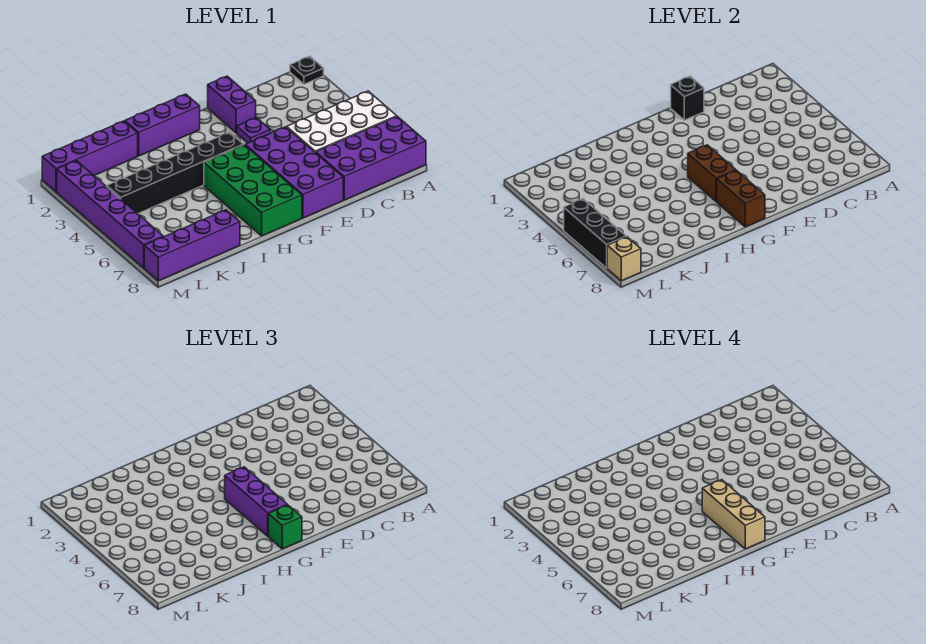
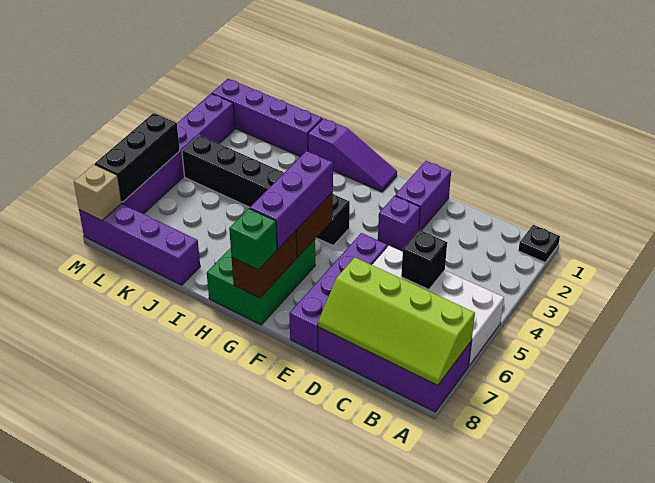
none -> lime slope A7:D8 level 2 top 7
black brick E1 level 2 -> black brick C5 level 2
purple plate E3 level 1 -> purple brick E3 level 1
purple brick E5:F8 level 1 -> purple brick E5:E8 level 1
purple brick G1:I1 level 1 -> purple slope G1:I1 level 1 top I
green brick G5:H8 level 1 -> green brick G6:H8 level 1
tan brick G6:G8 level 4 -> none

